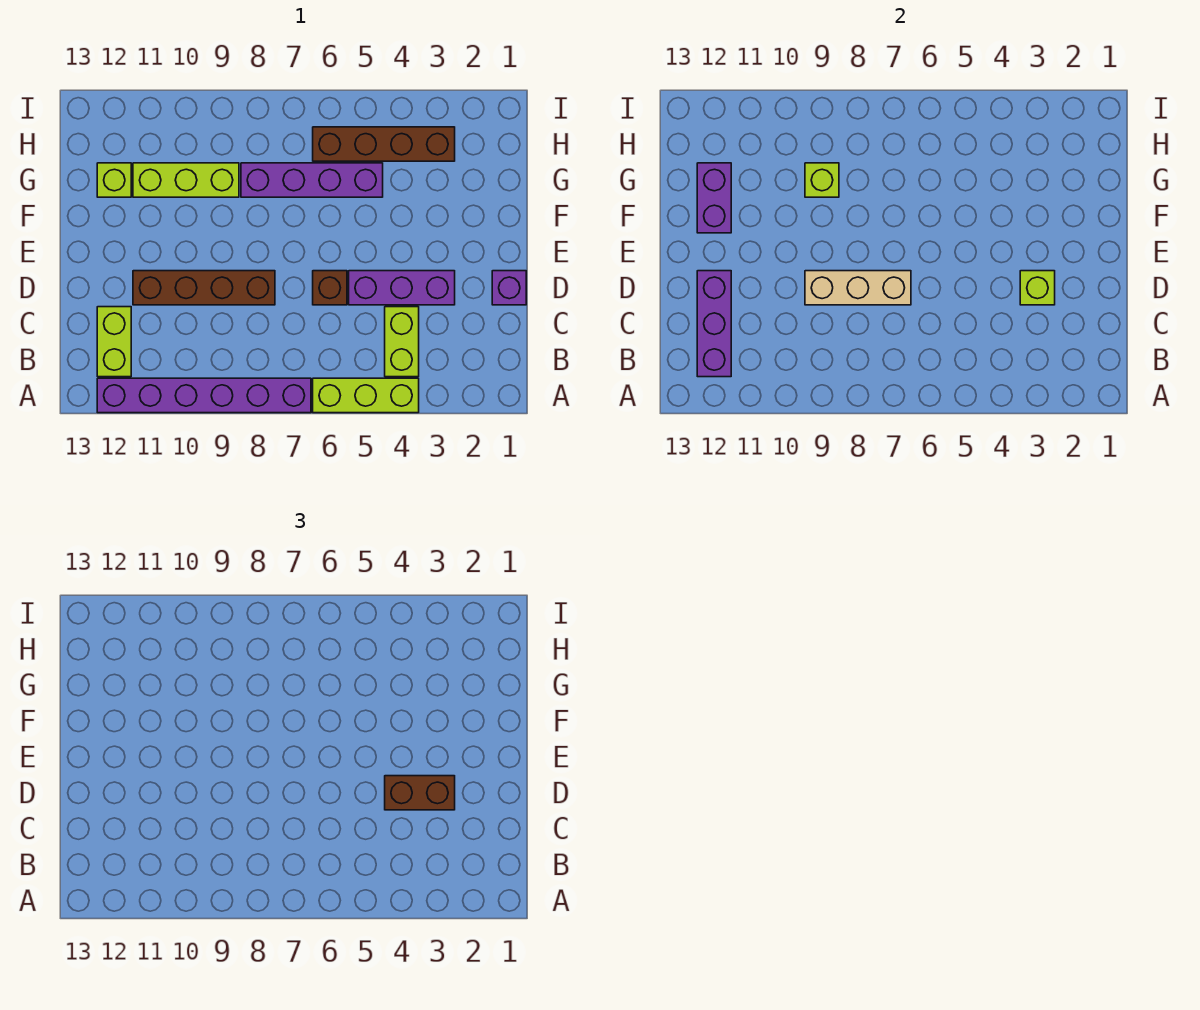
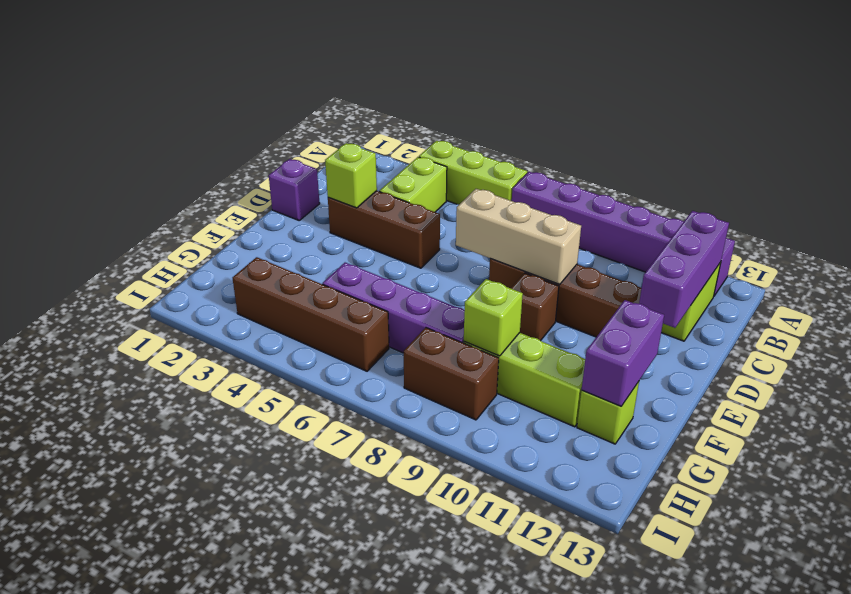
purple brick D3:D5 level 1 -> brown brick D3:D5 level 1
brown brick D3:D4 level 3 -> brown brick H8:H9 level 1
brown brick D6 level 1 -> brown brick E9 level 1

